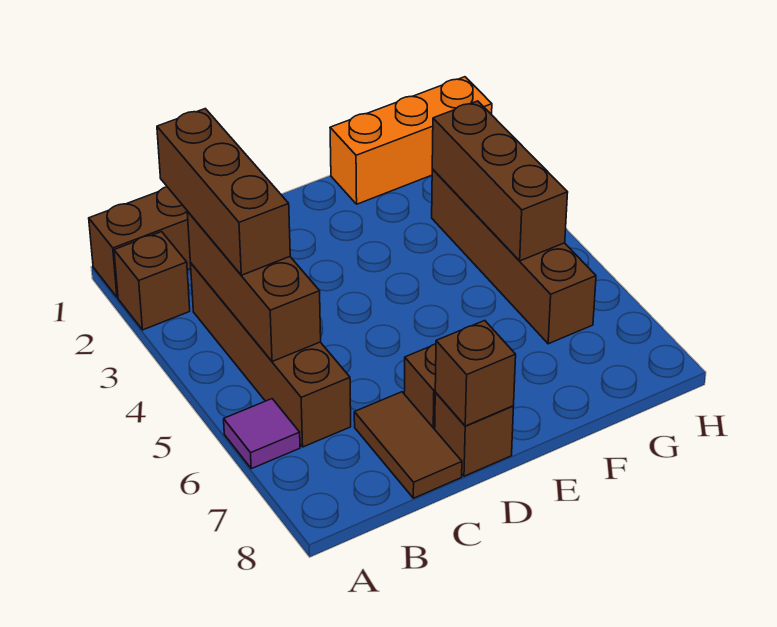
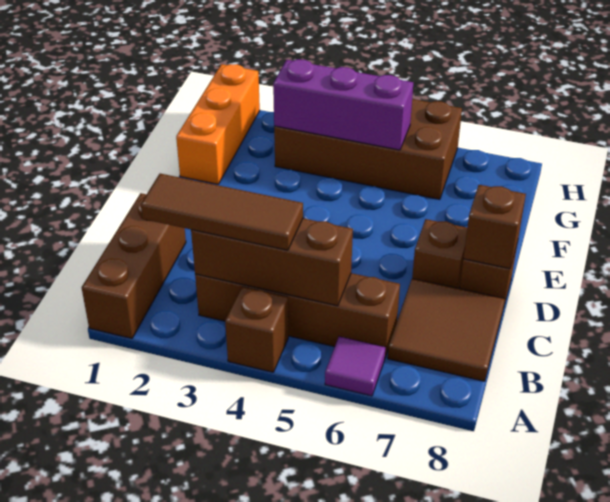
brown brick A2 level 1 -> brown brick A4 level 1
brown brick B2:B4 level 3 -> brown tile B2:B4 level 3
brown tile C7:C8 level 1 -> brown tile B7:C8 level 1
brown brick G3:G6 level 1 -> brown brick G3:H6 level 1
brown brick G3:G5 level 2 -> purple brick G3:G5 level 2

